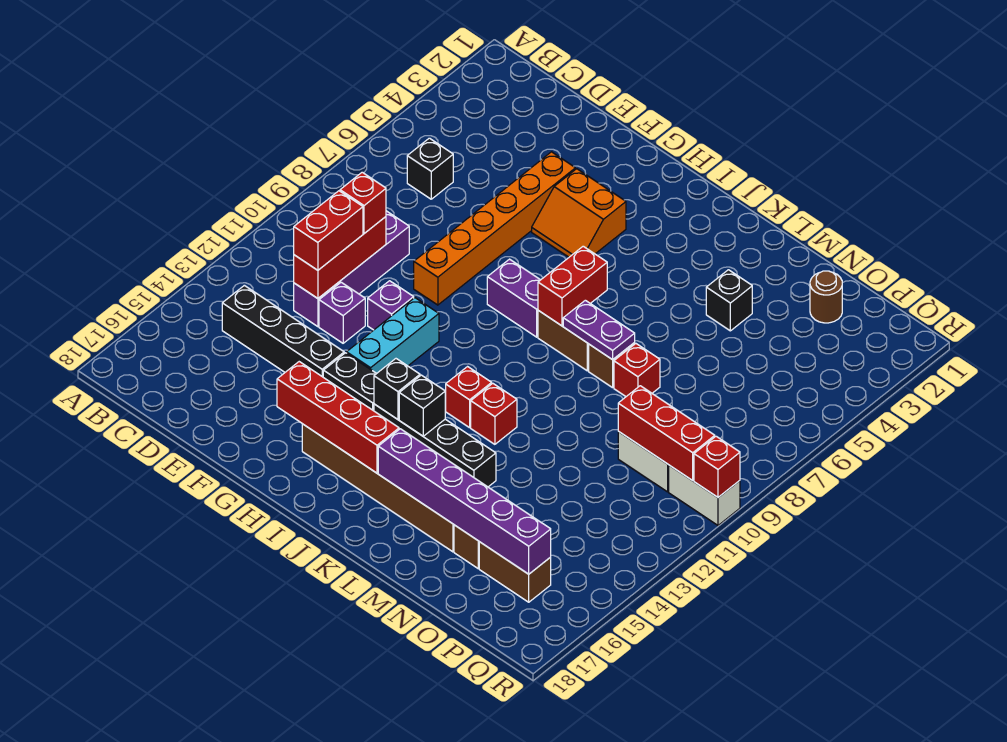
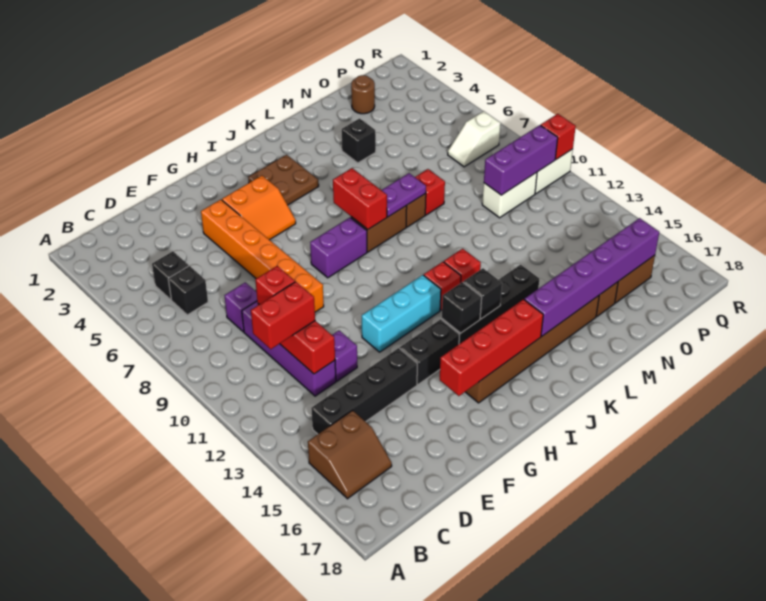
none -> brown slope B15:C16 level 1 top 15
none -> black brick C5 level 1
red brick D11:D12 level 3 -> red brick C11:D11 level 3
purple brick F11 level 1 -> purple brick D8 level 1
cyan brick G11:G13 level 1 -> cyan brick G12:I12 level 1
none -> brown plate I3:J4 level 1
red brick O10:Q10 level 2 -> purple brick O10:Q10 level 2
none -> white slope P7:Q7 level 1 top Q

